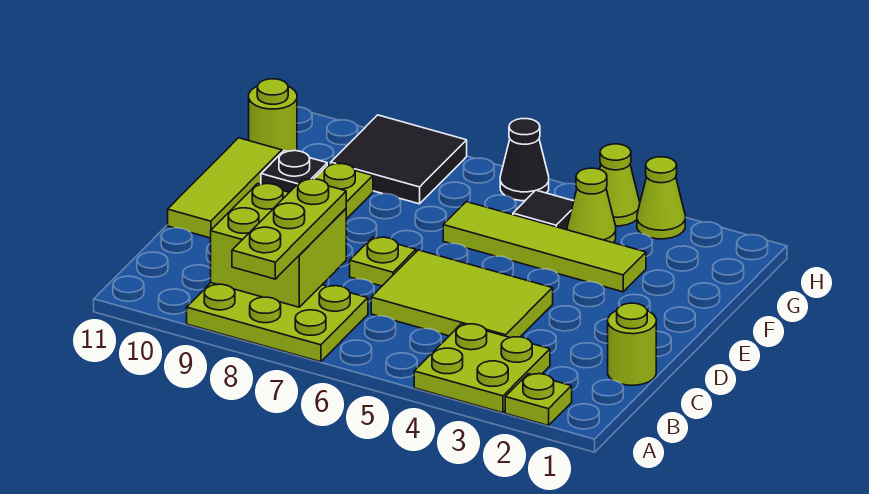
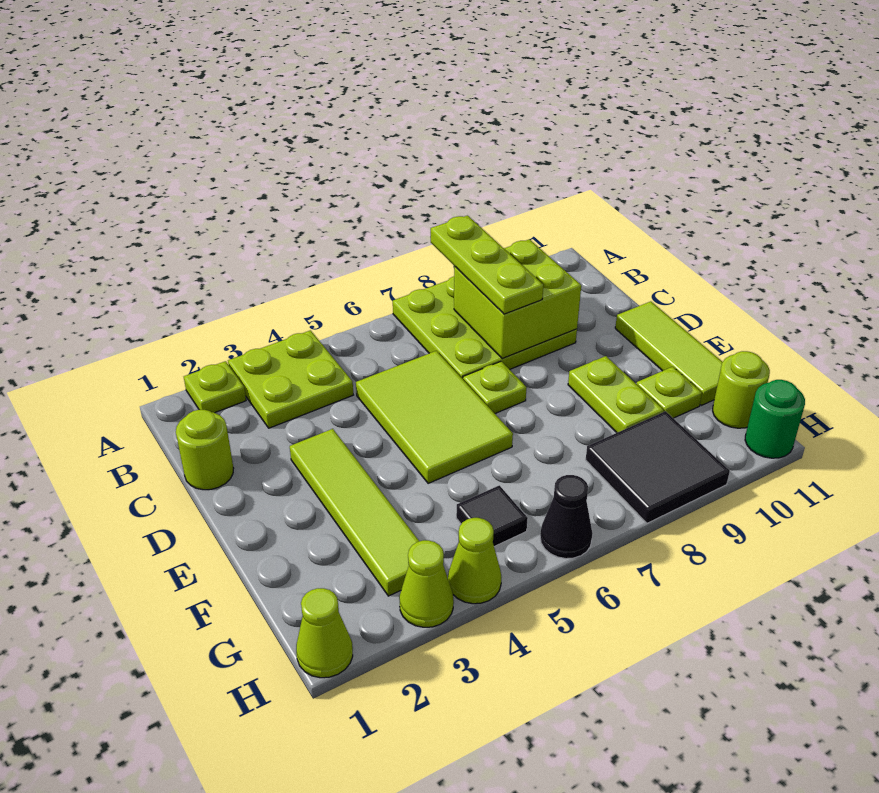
lime plate A7:B9 level 1 -> lime plate A7:C9 level 1
lime tile C4:D6 level 1 -> lime tile C5:E6 level 1
lime tile F3:F6 level 1 -> lime tile D3:G3 level 1
black plate F10 level 1 -> lime plate F10 level 1
lime cone G4 level 1 -> lime cone H1 level 1
none -> green round brick H11 level 1

